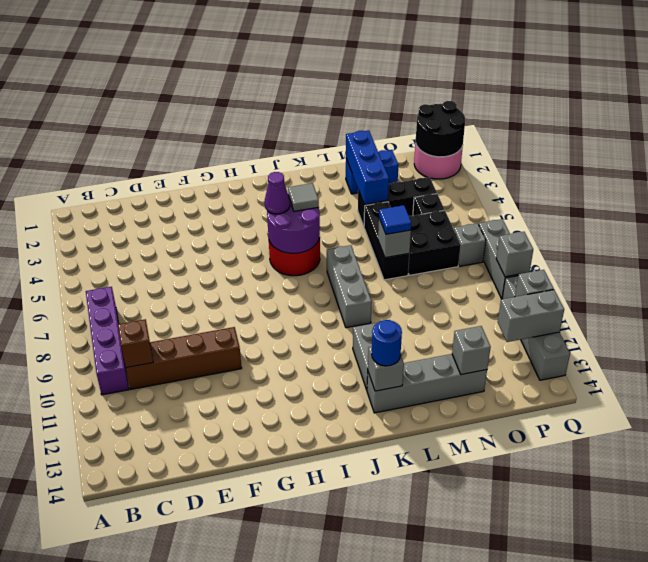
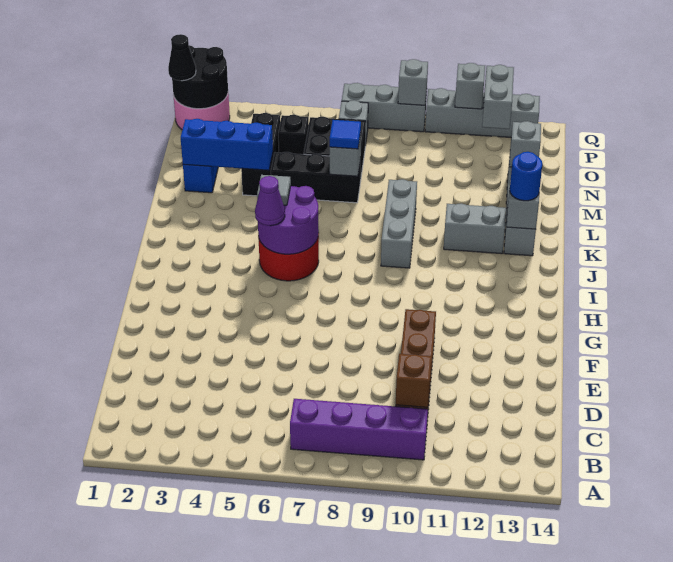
grey brick K7:K9 level 1 -> grey brick J9:L9 level 1
none -> black cone P1 level 3

